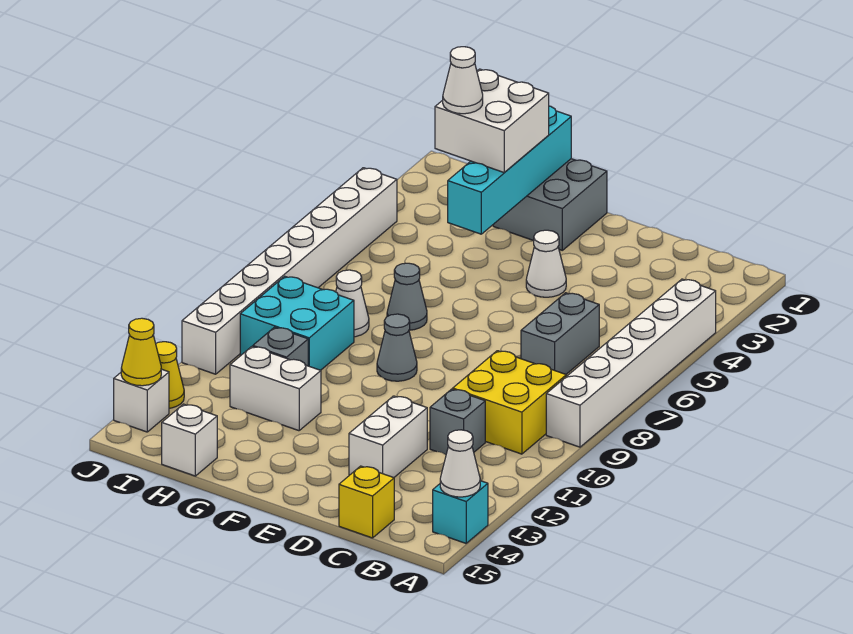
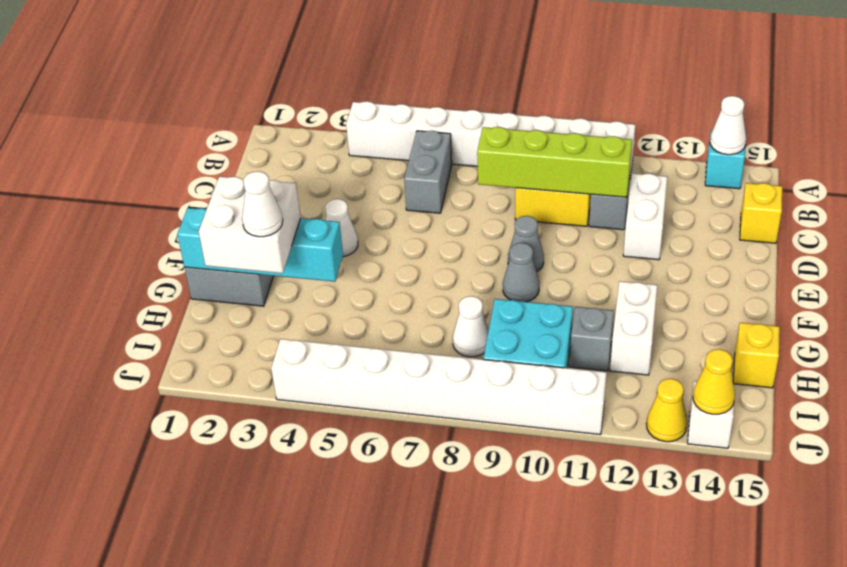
white brick A4:A9 level 1 -> white brick A4:A11 level 1
grey brick C6:C7 level 1 -> grey brick B6:C6 level 1
none -> lime brick C8:C11 level 2
white brick D12:D13 level 1 -> white brick C12:D12 level 1
grey cone G7 level 1 -> grey cone E9 level 1
white brick H15 level 1 -> yellow brick H15 level 1

